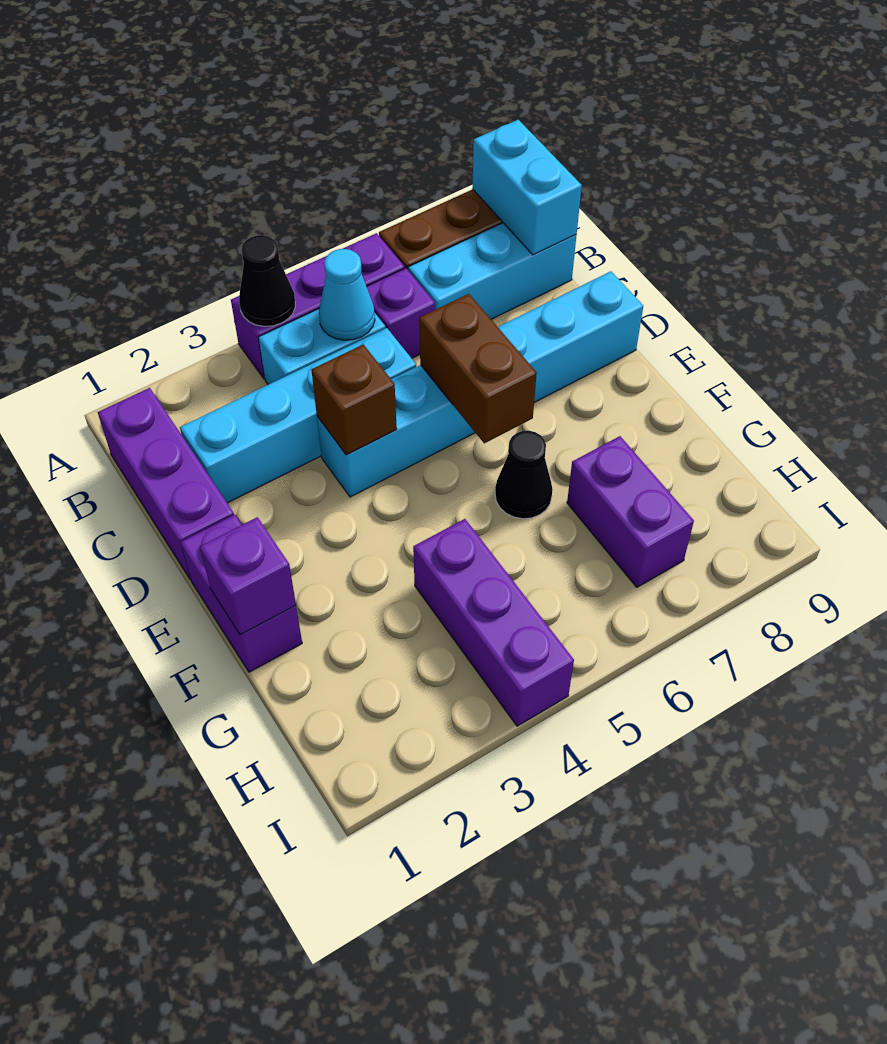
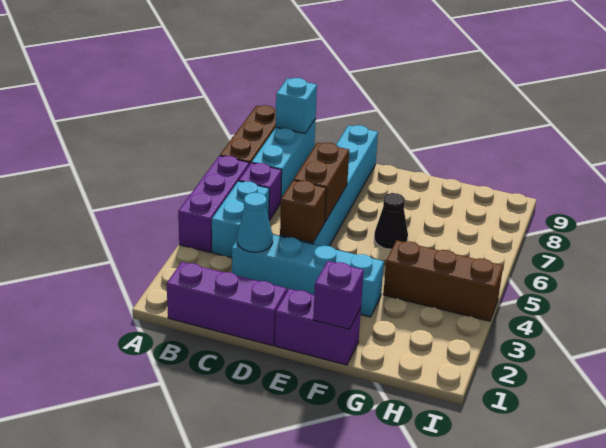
black cone A4 level 2 -> none
cyan brick A9:B9 level 2 -> cyan brick B9 level 2
cyan cone B5 level 2 -> cyan cone C3 level 2
cyan brick C2:C5 level 1 -> cyan brick C3:F3 level 1
brown brick D6:E6 level 2 -> brown brick D5:D6 level 2
purple brick G4:I4 level 1 -> brown brick G4:I4 level 1
purple brick G7:H7 level 1 -> none

